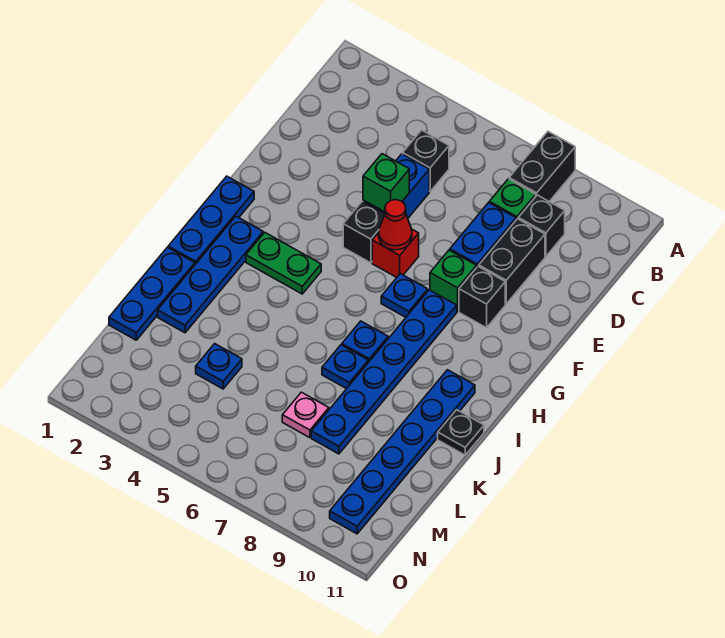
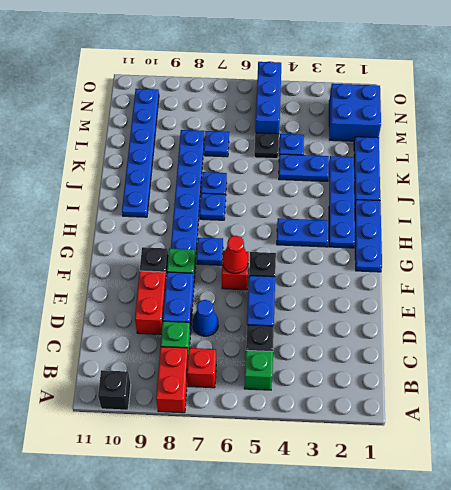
black brick A8:B8 level 1 -> red brick A8:B8 level 1
none -> red brick B7 level 1
black brick C9 level 1 -> black brick A10 level 1
none -> blue cone D7 level 1
black brick D9:E9 level 1 -> red brick D9:E9 level 1
green brick E5 level 2 -> green brick B5 level 1
green plate H3:H4 level 1 -> blue plate H3:H4 level 1
black plate J11 level 1 -> black plate L5 level 1
none -> blue plate K3:K4 level 1
pink plate L7 level 1 -> blue plate L7 level 1
none -> blue brick M1:N2 level 1
none -> blue brick M5:O5 level 1

